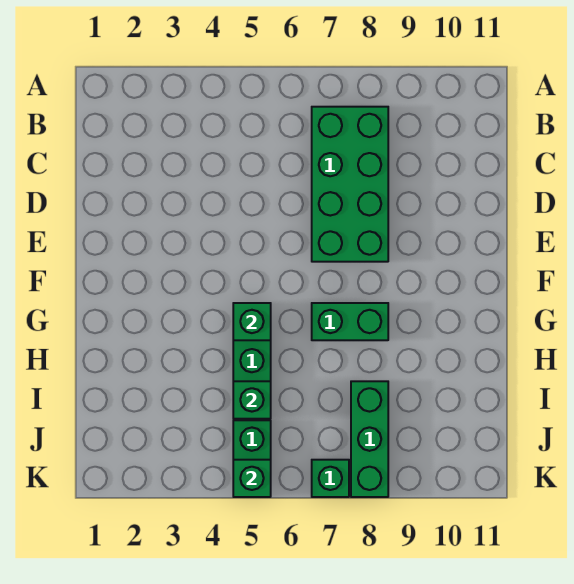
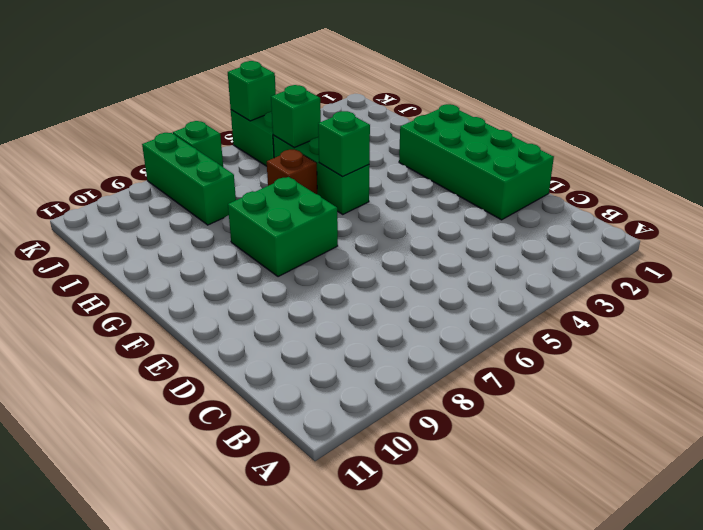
green brick B7:E8 level 1 -> green brick D1:G2 level 1
green brick G7:G8 level 1 -> green brick F7:G8 level 1
none -> brown brick H6 level 1

